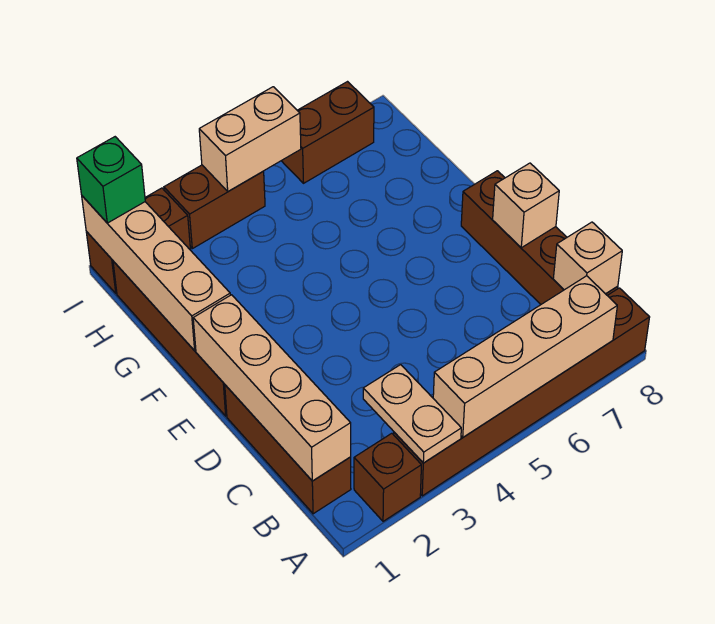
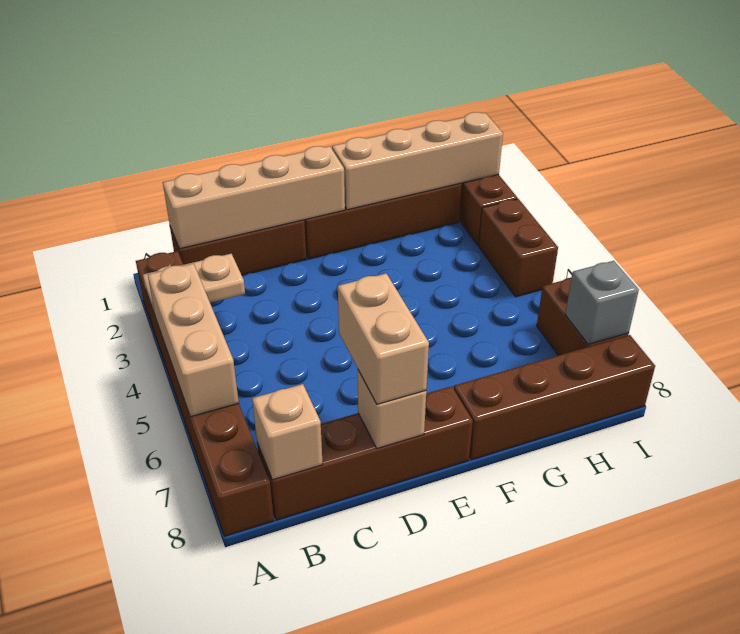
tan brick A4:A7 level 2 -> tan brick A4:A6 level 2
none -> brown brick F8:I8 level 1
green brick I1 level 3 -> none
tan brick I4:I5 level 2 -> tan brick D7:D8 level 3
none -> grey brick I7 level 2

